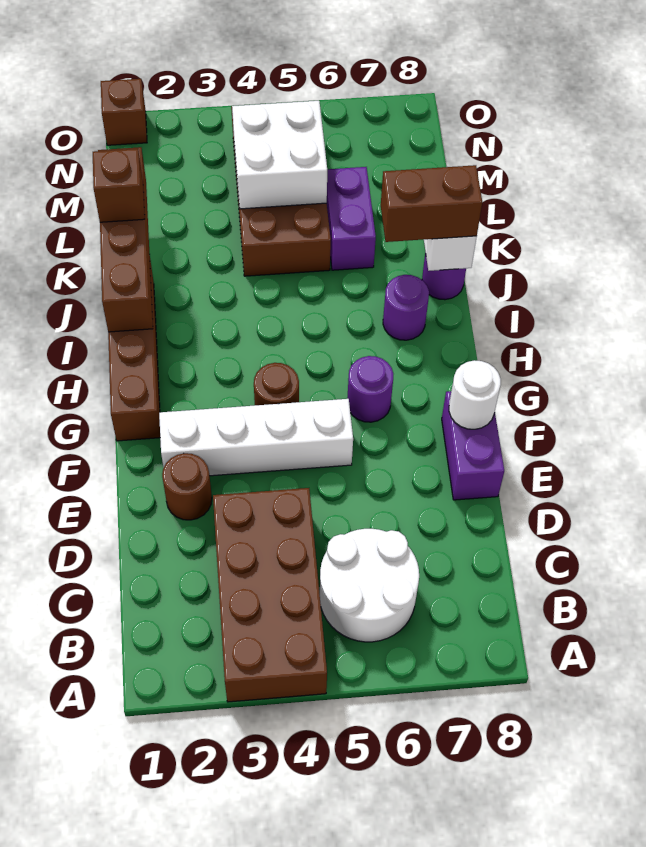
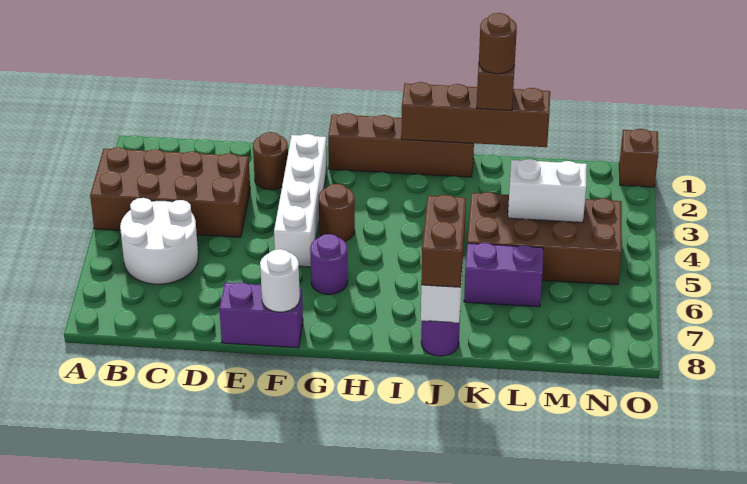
purple round brick I7 level 1 -> none
none -> brown round brick K1 level 4
white brick L4:M5 level 2 -> white brick L4:M4 level 2

